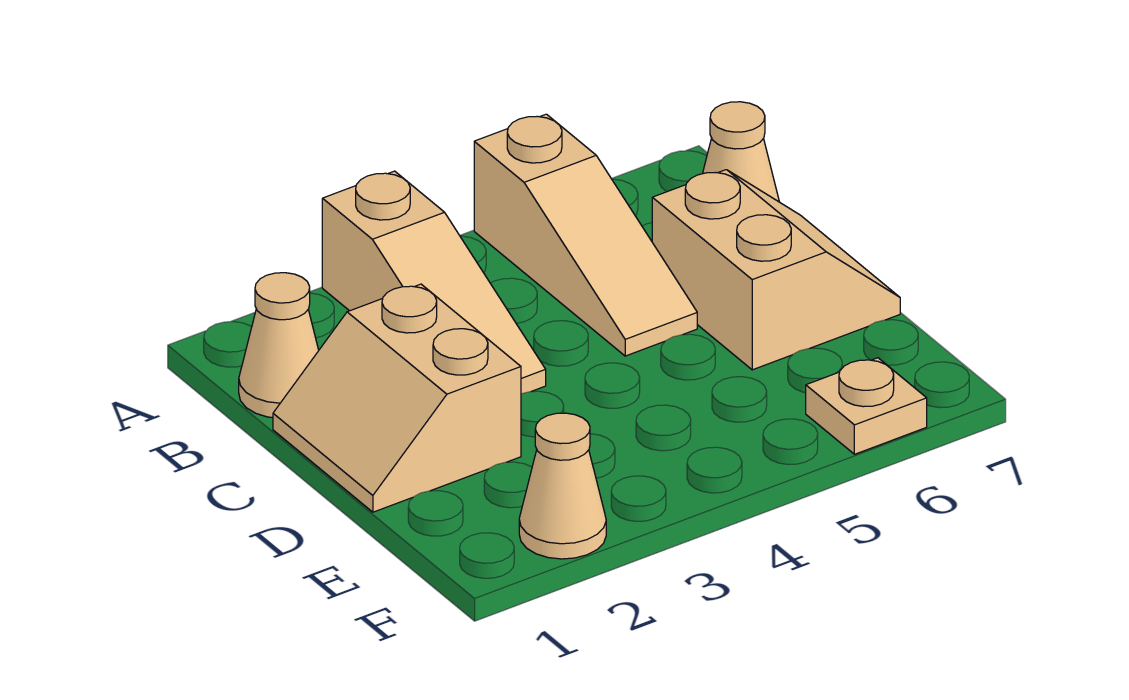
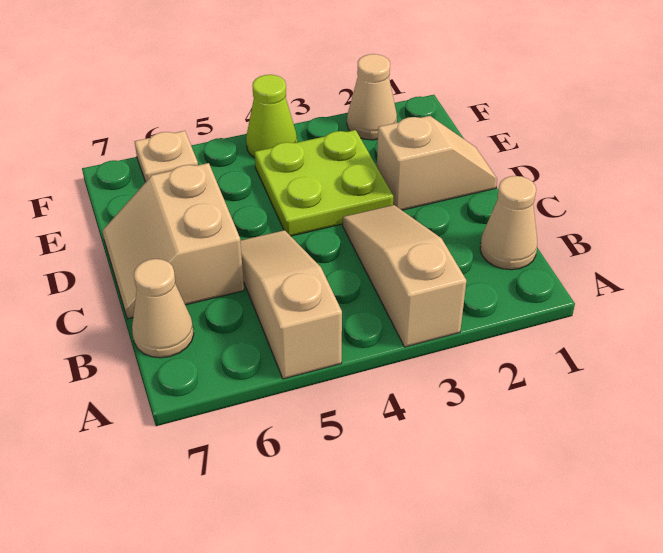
tan slope C1:D2 level 1 top 2 -> tan slope D1:D2 level 1 top 2
none -> lime plate D3:E4 level 1
none -> lime cone F4 level 1

